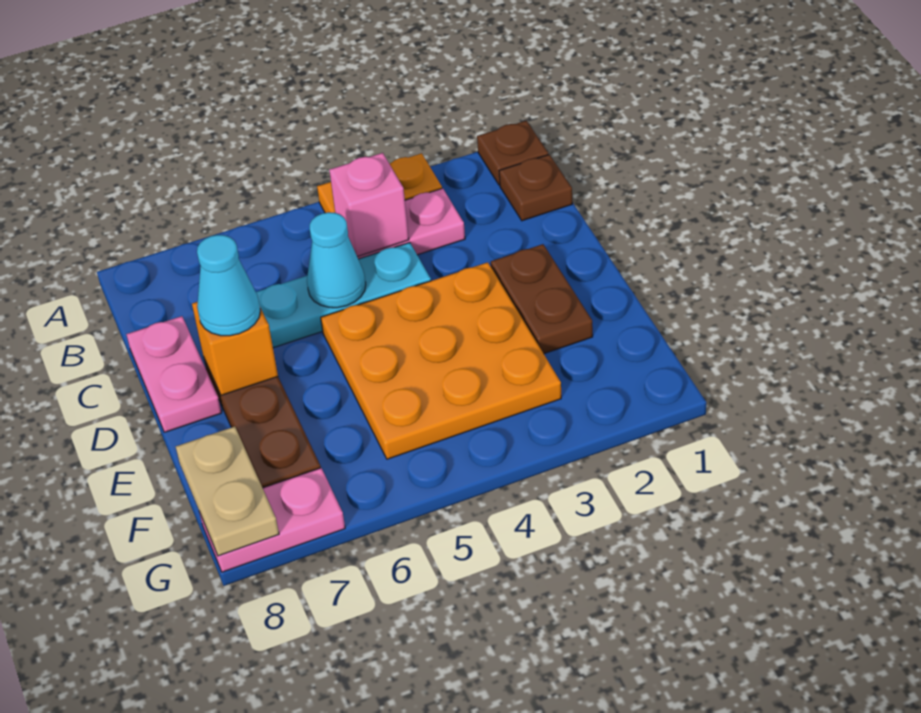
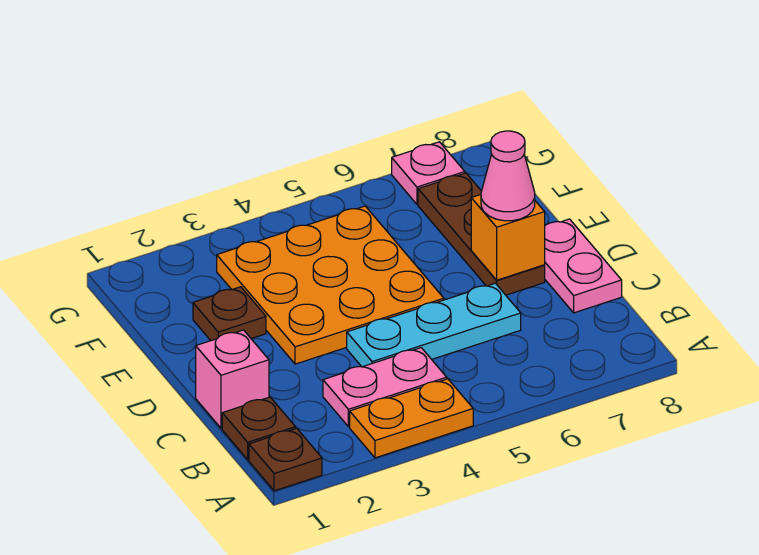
pink brick B4 level 2 -> pink brick C1 level 1
cyan cone C5 level 2 -> none
brown plate D2:E2 level 1 -> brown plate E2 level 1
cyan cone D7 level 3 -> pink cone D7 level 3
tan plate F8:G8 level 2 -> none
pink plate G7:G8 level 1 -> pink plate G7 level 1

